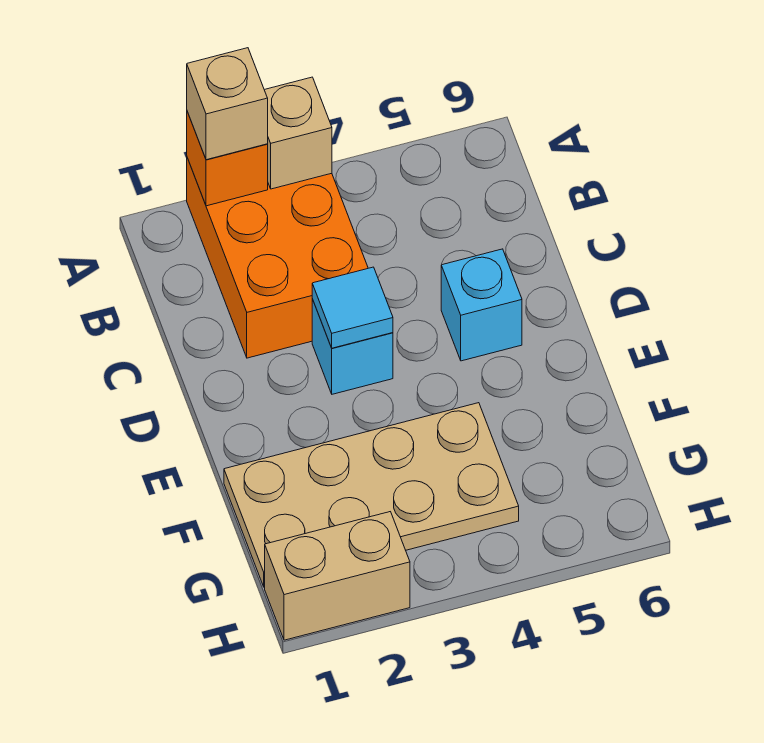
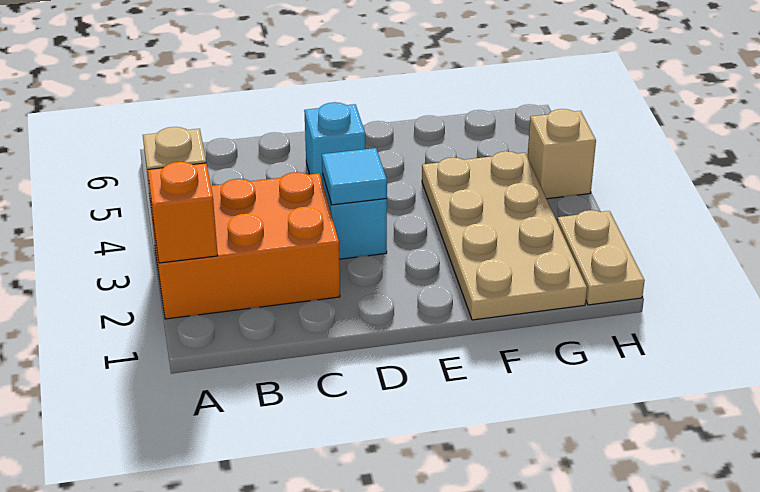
tan brick A2 level 3 -> tan brick H4 level 1
tan brick H1:H2 level 1 -> tan plate H1:H2 level 1

